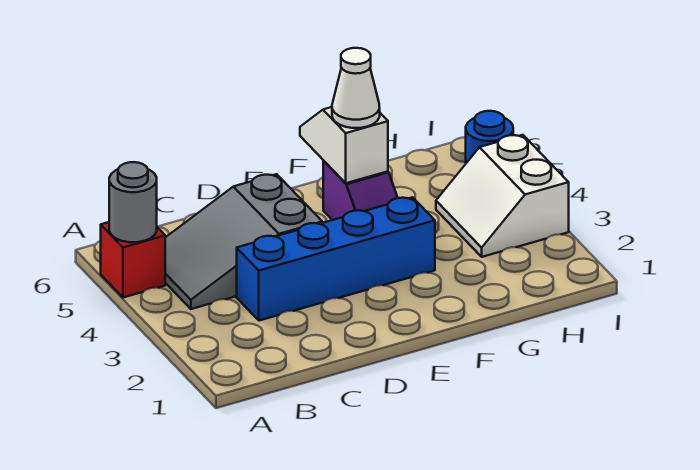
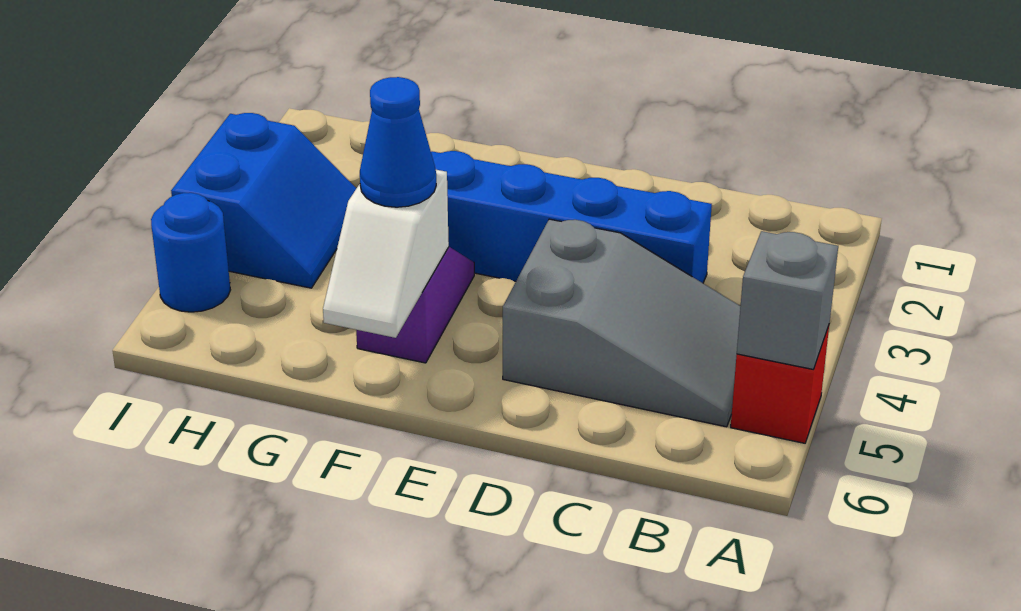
grey round brick A5 level 2 -> grey brick A5 level 2
white cone F5 level 3 -> blue cone F5 level 3
white slope H3:I4 level 1 top I -> blue slope H3:I4 level 1 top I

